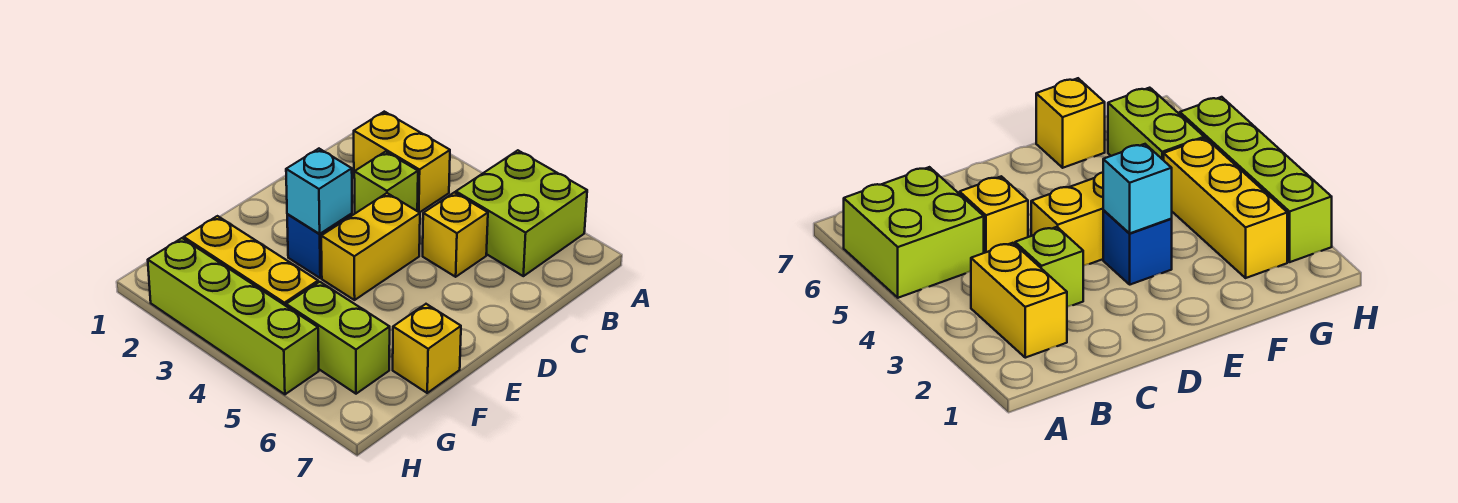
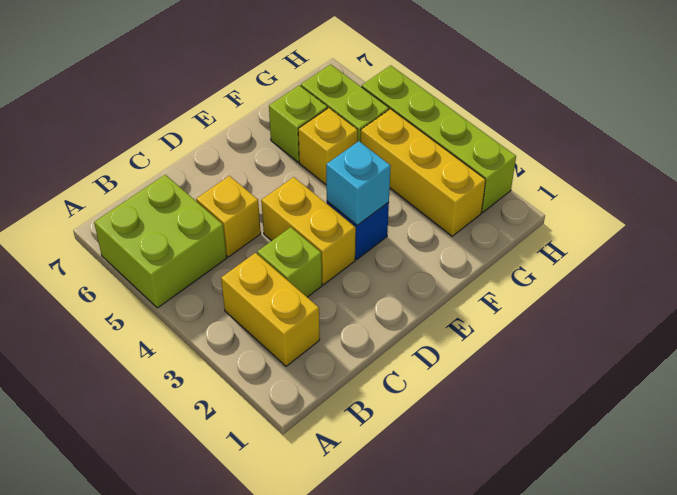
yellow brick D4:E4 level 1 -> yellow brick D3:D4 level 1
none -> lime brick F6 level 1
yellow brick F7 level 1 -> yellow brick F5 level 1

